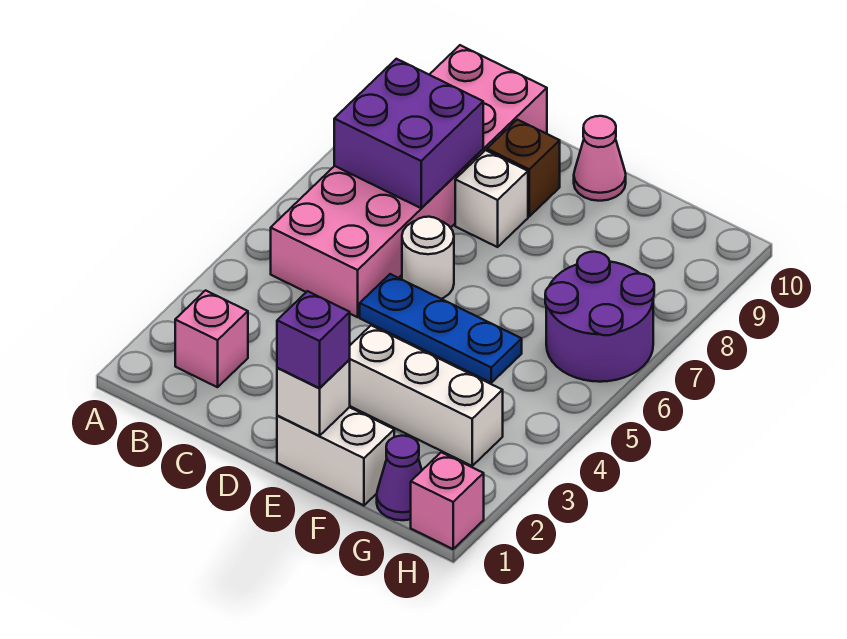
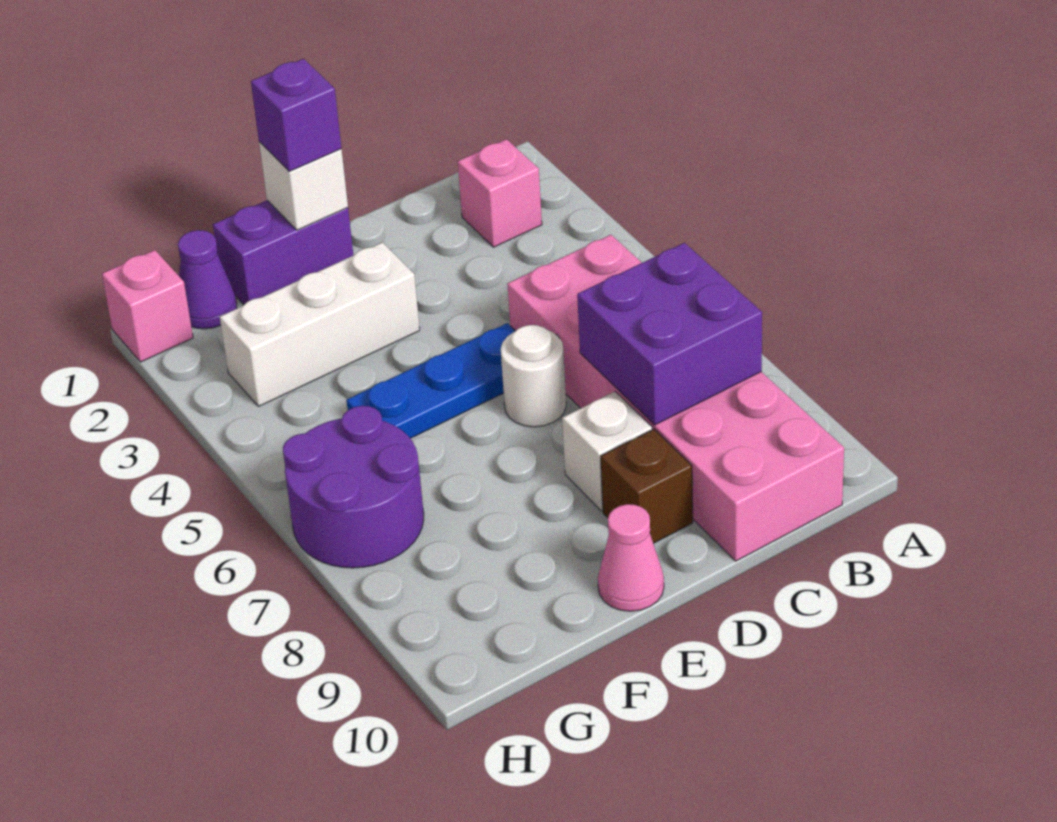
white brick E1:F1 level 1 -> purple brick E1:F1 level 1

